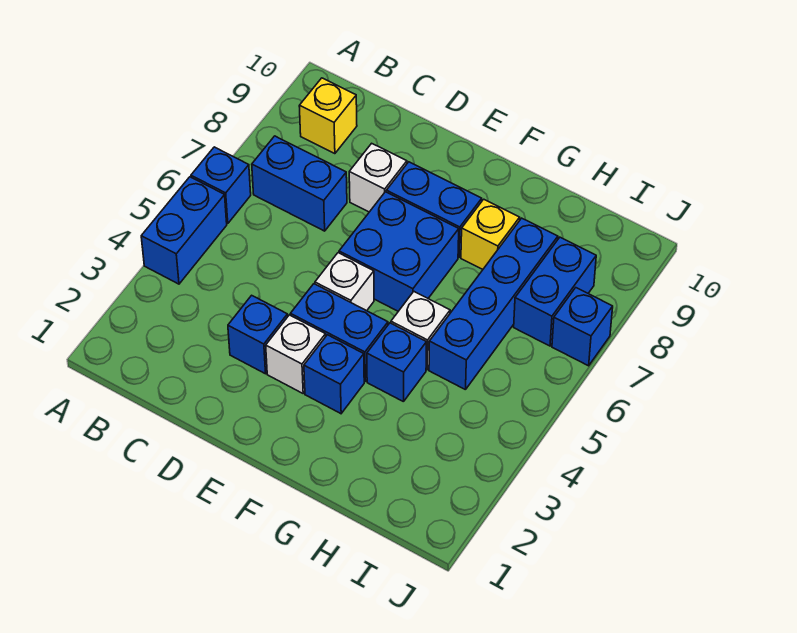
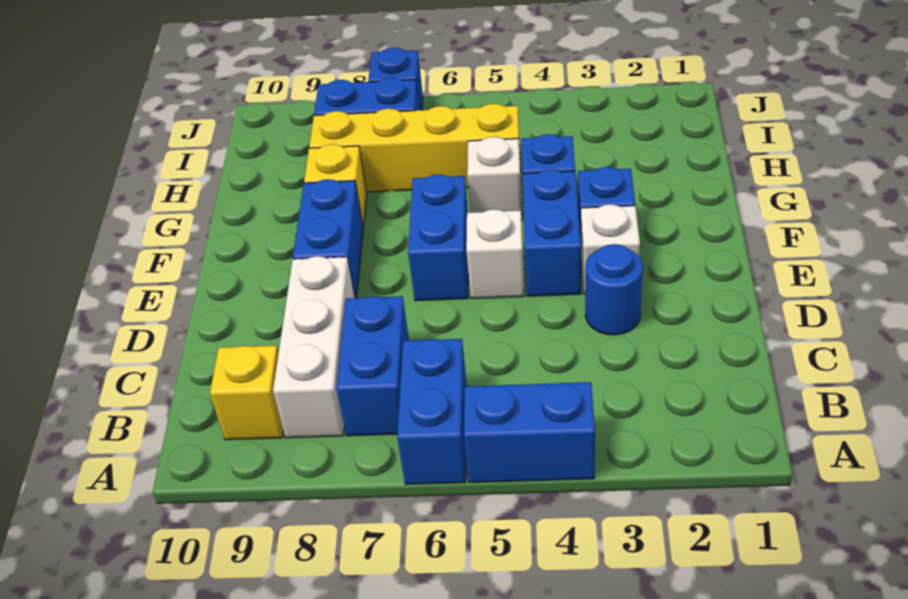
blue brick A6 level 1 -> blue brick A6:B6 level 1
blue brick D3 level 1 -> blue round brick D3 level 1
white brick D8 level 1 -> white brick B8:D8 level 1
blue brick E6:F7 level 1 -> blue brick E6:F6 level 1
blue brick H5:H8 level 1 -> yellow brick H5:H8 level 1

